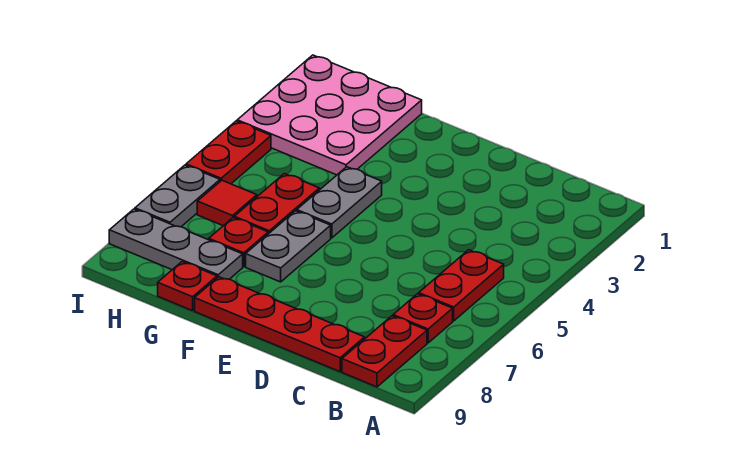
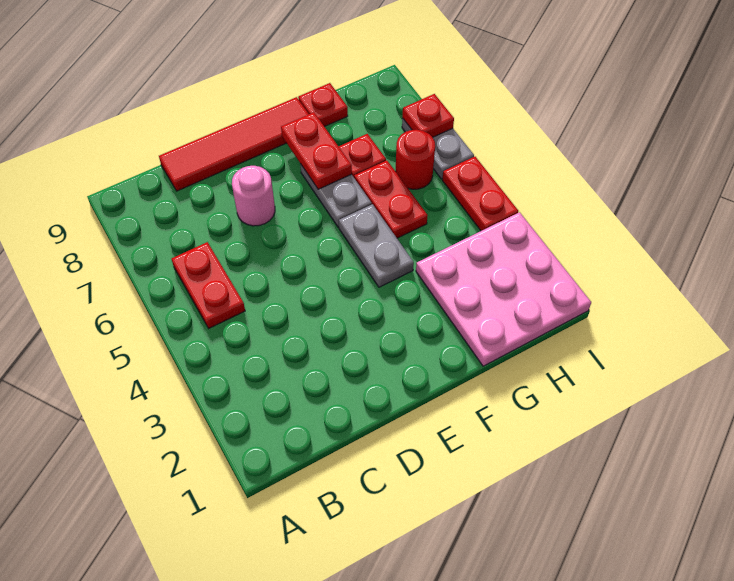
red plate B7 level 1 -> red plate I7 level 2
red plate B8:B9 level 1 -> red plate F7:F8 level 2
red plate C9:F9 level 1 -> red tile C9:F9 level 1
none -> pink round brick D7 level 1
grey plate G8:I8 level 1 -> none
red tile H6 level 1 -> red round brick H6 level 1

